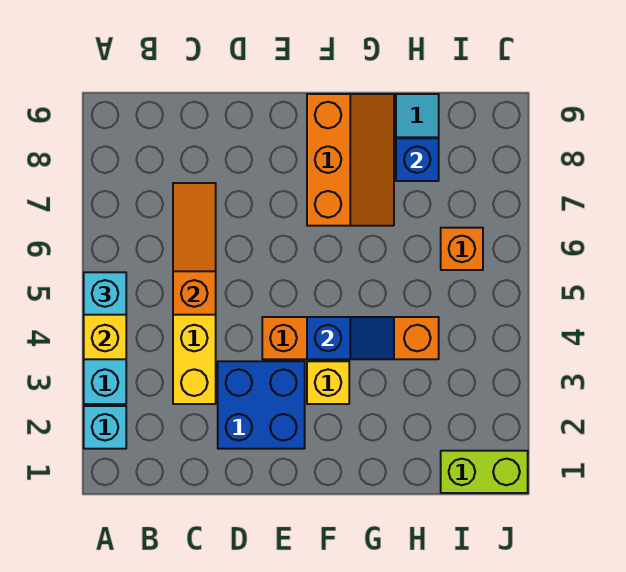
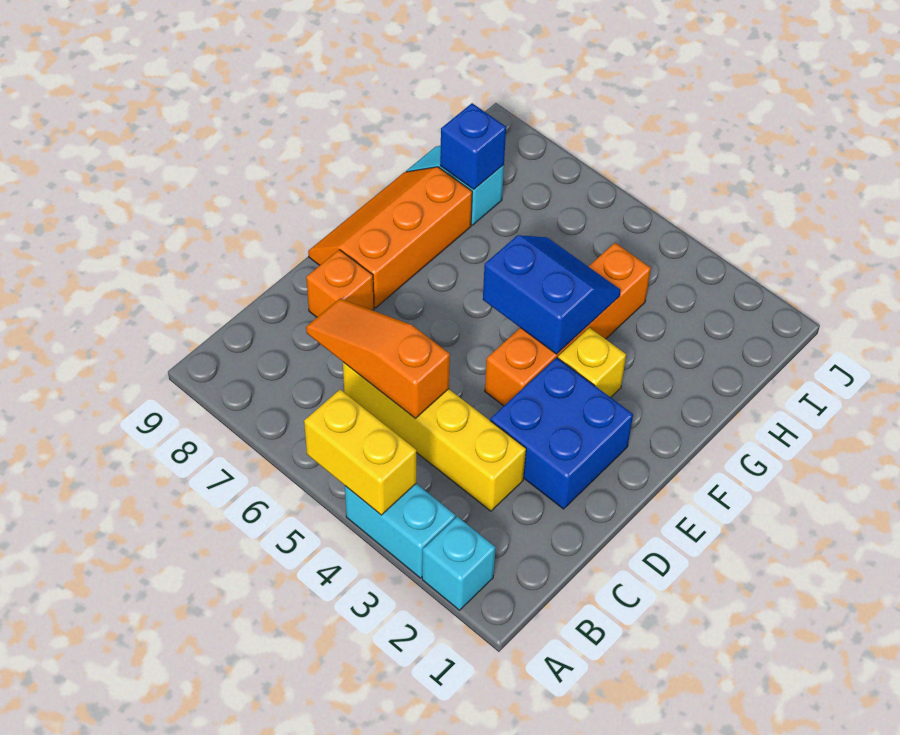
cyan brick A5 level 3 -> none
blue slope F4:G4 level 2 top F -> blue slope F4:G5 level 2 top F
orange slope F7:G9 level 1 top F -> orange slope E8:G9 level 1 top 8
lime brick I1:J1 level 1 -> none
orange brick I6 level 1 -> orange brick D8 level 1

